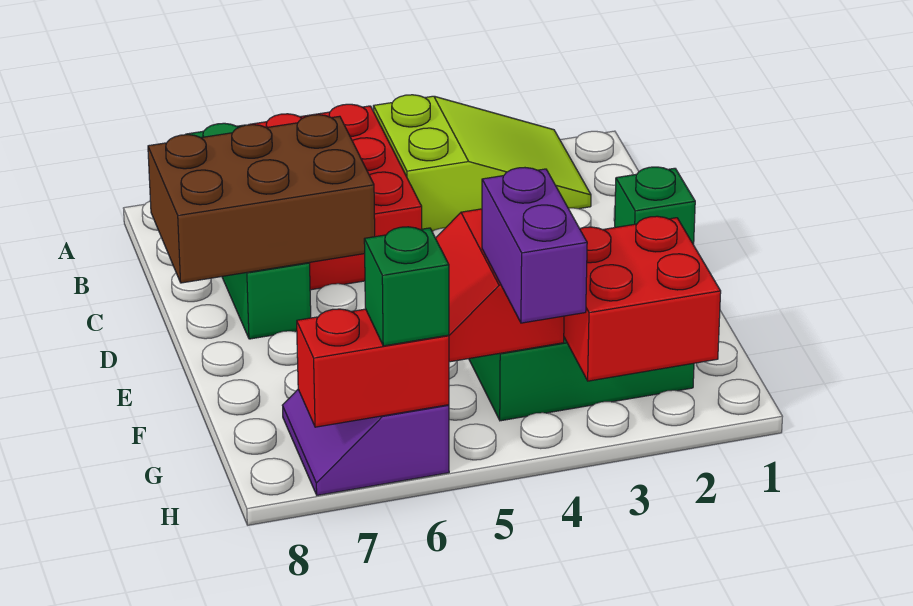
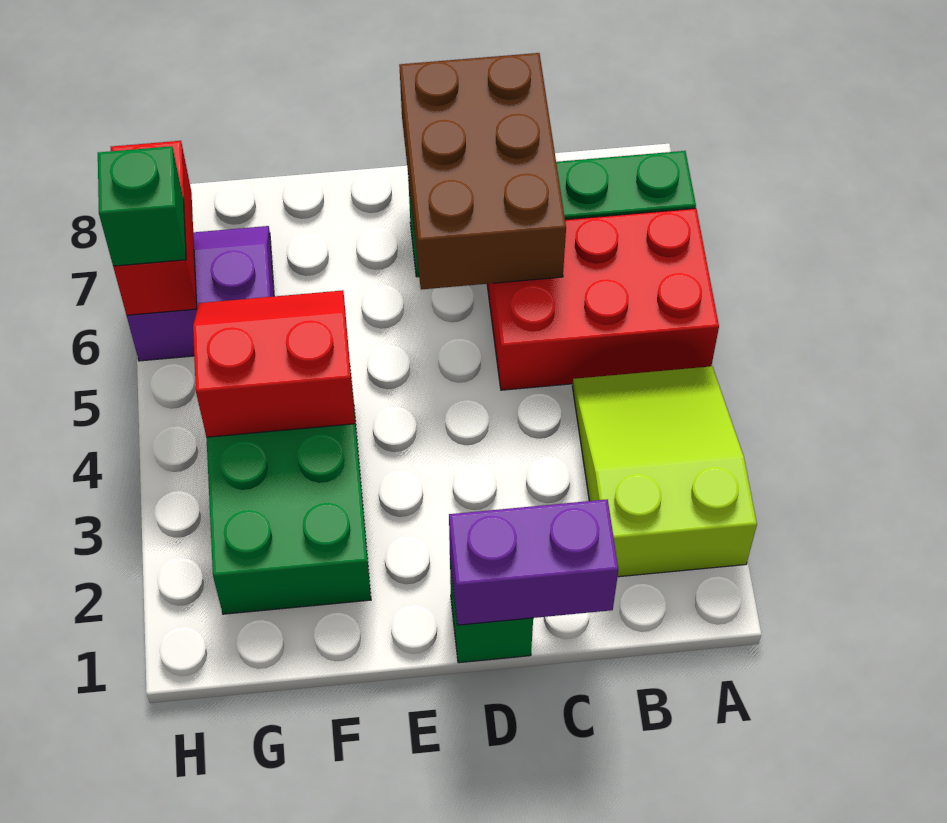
lime slope A2:B4 level 1 top 4 -> lime slope A2:B4 level 1 top 2
red brick G2:H3 level 2 -> none
purple brick G4:H4 level 3 -> purple brick C1:D1 level 2

